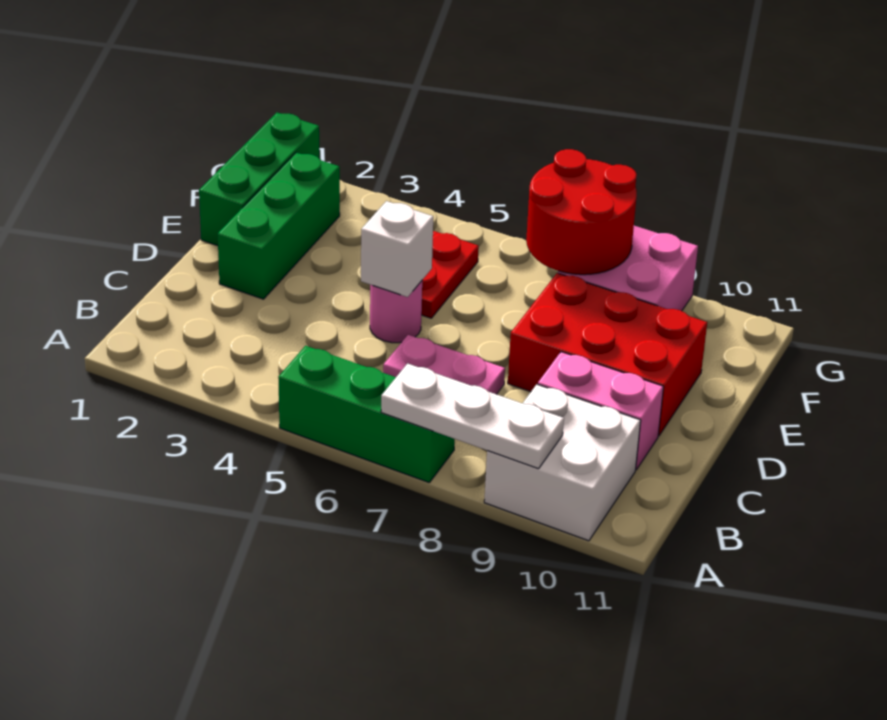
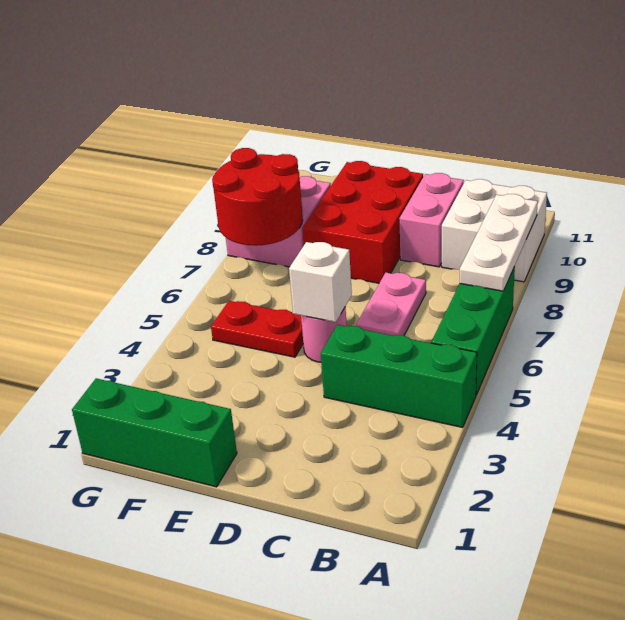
green brick D2:F2 level 1 -> green brick A4:C4 level 1

